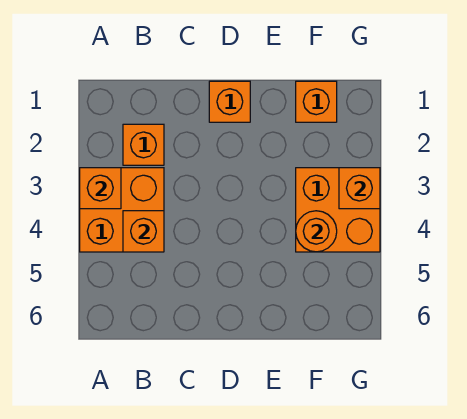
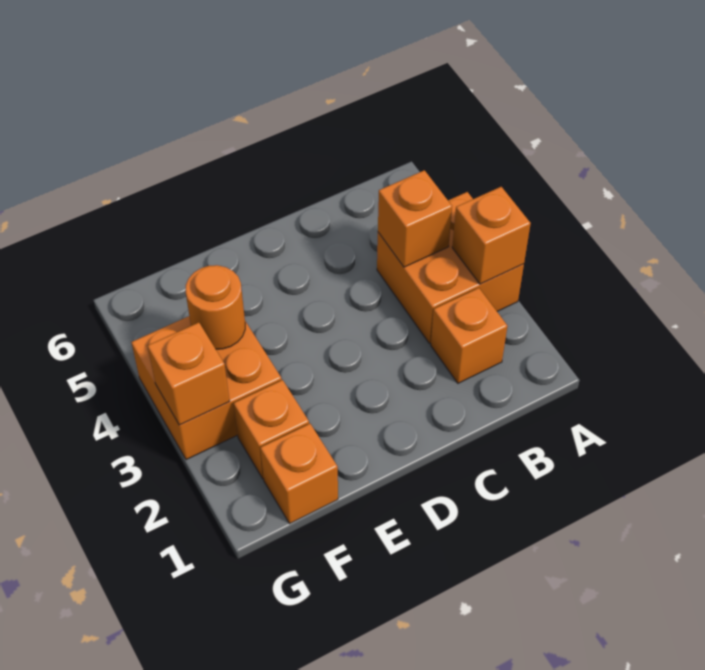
orange brick D1 level 1 -> orange brick F2 level 1

